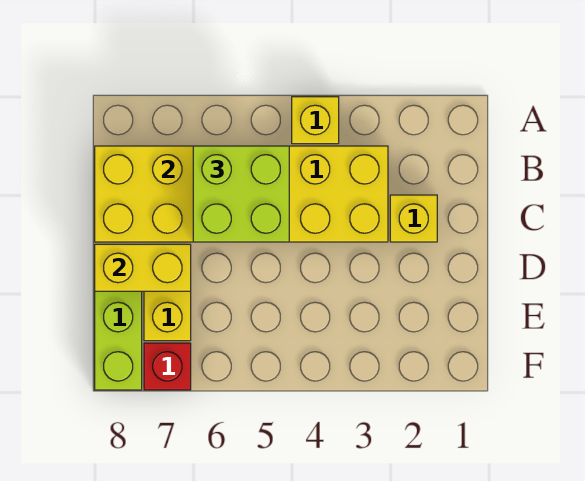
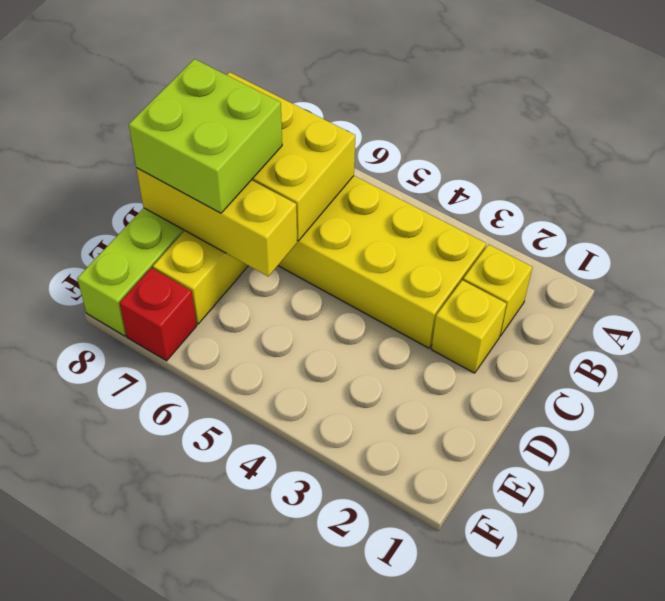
yellow brick A4 level 1 -> yellow brick B2 level 1
lime brick B5:C6 level 3 -> lime brick C7:D8 level 3
yellow brick D7:D8 level 2 -> yellow brick D6:D8 level 2

